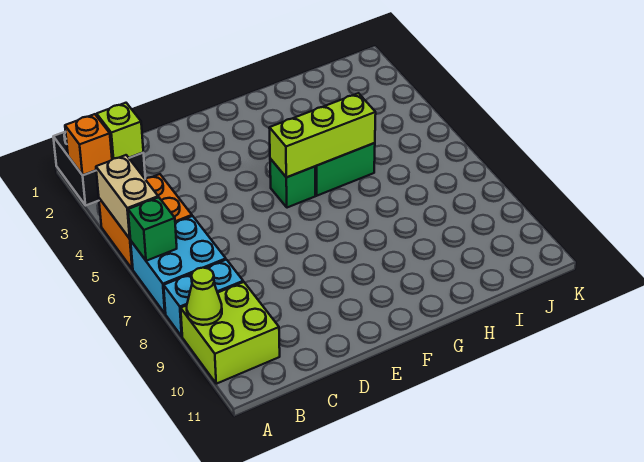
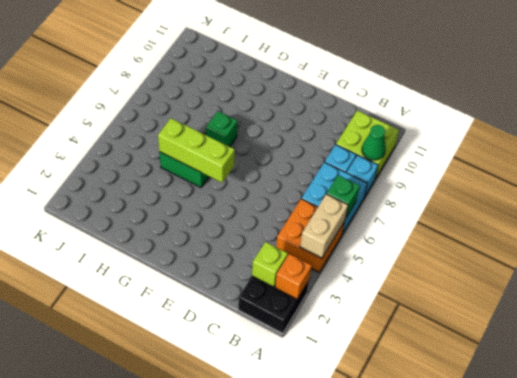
lime cone A9 level 2 -> green cone A9 level 2
green brick F5 level 1 -> green brick G7 level 1

